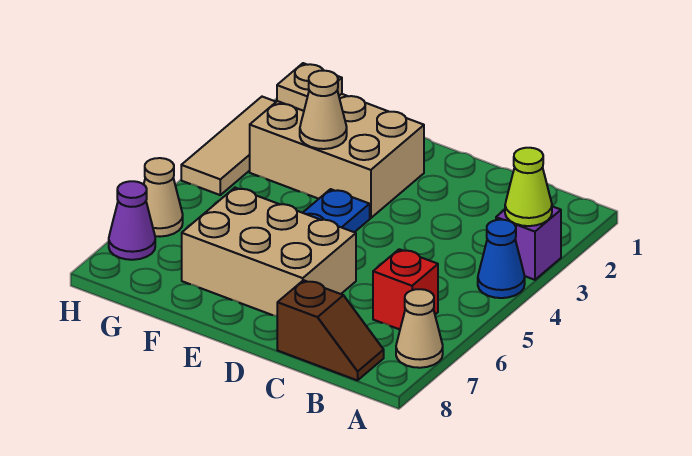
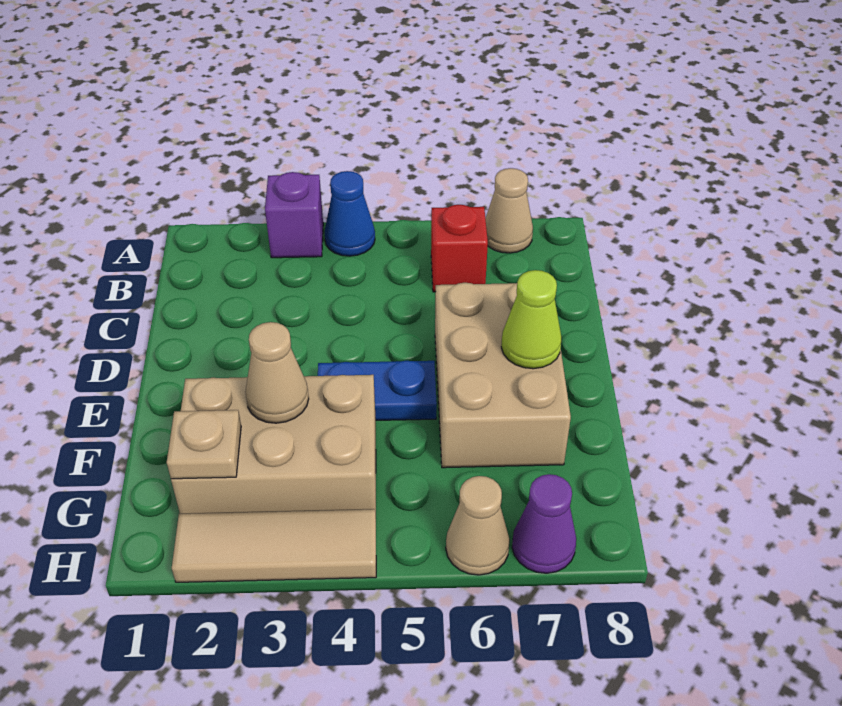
lime cone A3 level 2 -> lime cone E7 level 2
brown slope B8:C8 level 1 top C -> none
tan brick E2:G3 level 1 -> tan brick F2:G4 level 1

